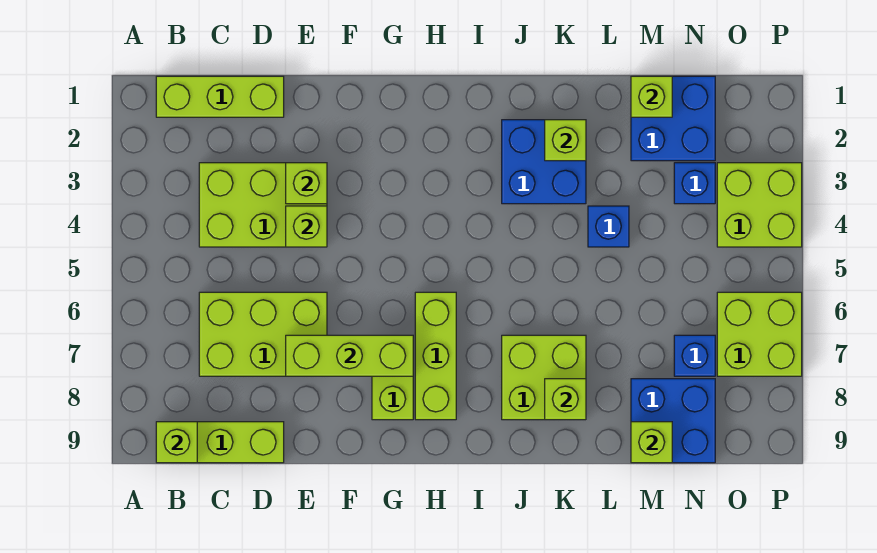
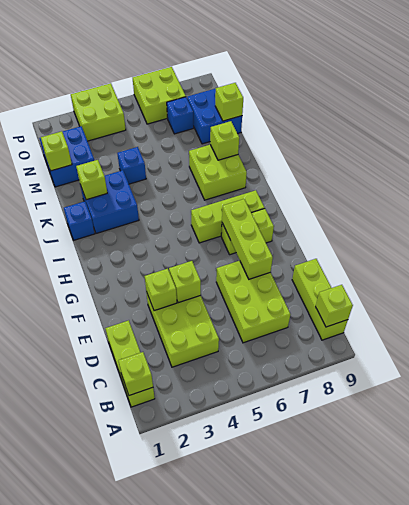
none -> lime brick B1 level 2
blue brick N3 level 1 -> blue brick J1 level 1

